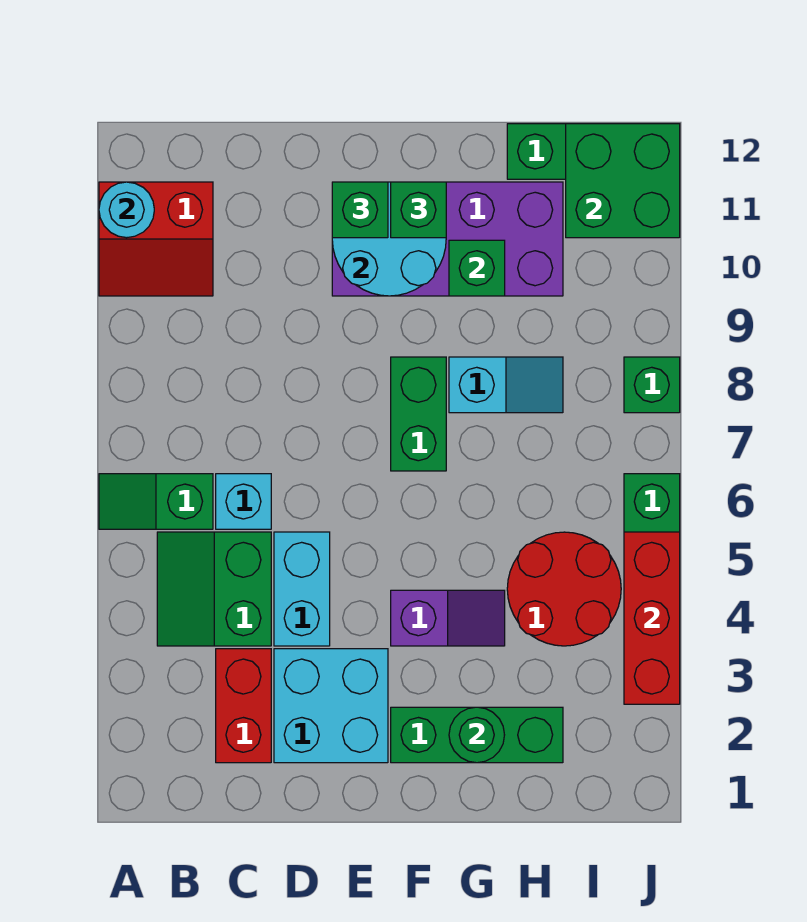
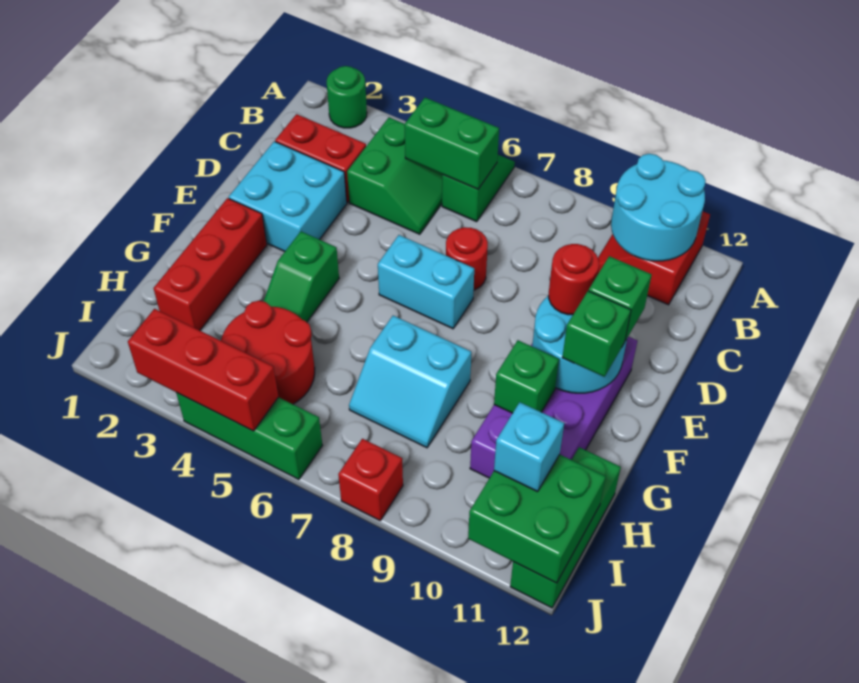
cyan round brick A11 level 2 -> cyan round brick A10:B11 level 2
green slope B4:C5 level 1 top C -> green slope B4:C5 level 1 top 4
cyan brick C6 level 1 -> cyan brick I11 level 3
cyan brick D4:D5 level 1 -> cyan brick E6:E7 level 1
none -> red round brick D7 level 1
none -> red round brick E10 level 3
green brick F2:H2 level 1 -> red brick F2:H2 level 1
purple slope F4:G4 level 1 top F -> green slope F4:G4 level 1 top F
green brick F7:F8 level 1 -> green brick B5:B6 level 2
green round brick G2 level 2 -> green round brick A2 level 1
cyan slope G8:H8 level 1 top G -> cyan slope G7:H8 level 1 top G
green brick J8 level 1 -> red brick J8 level 1

